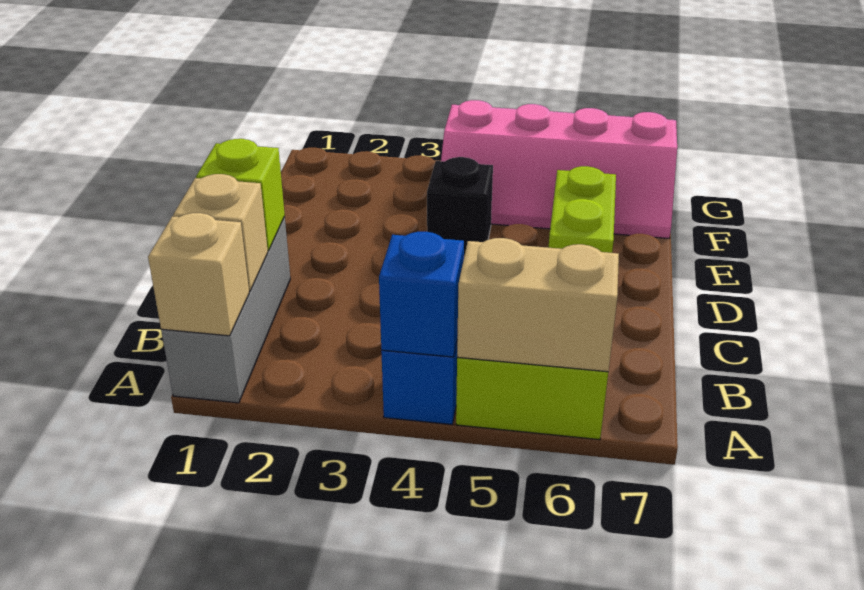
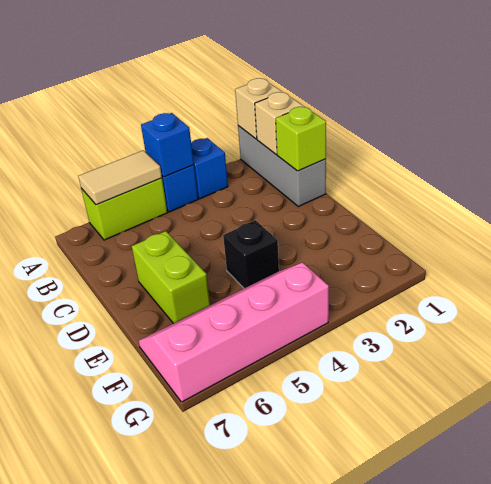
none -> blue brick A3 level 1
tan brick A5:A6 level 2 -> tan tile A5:A6 level 2

